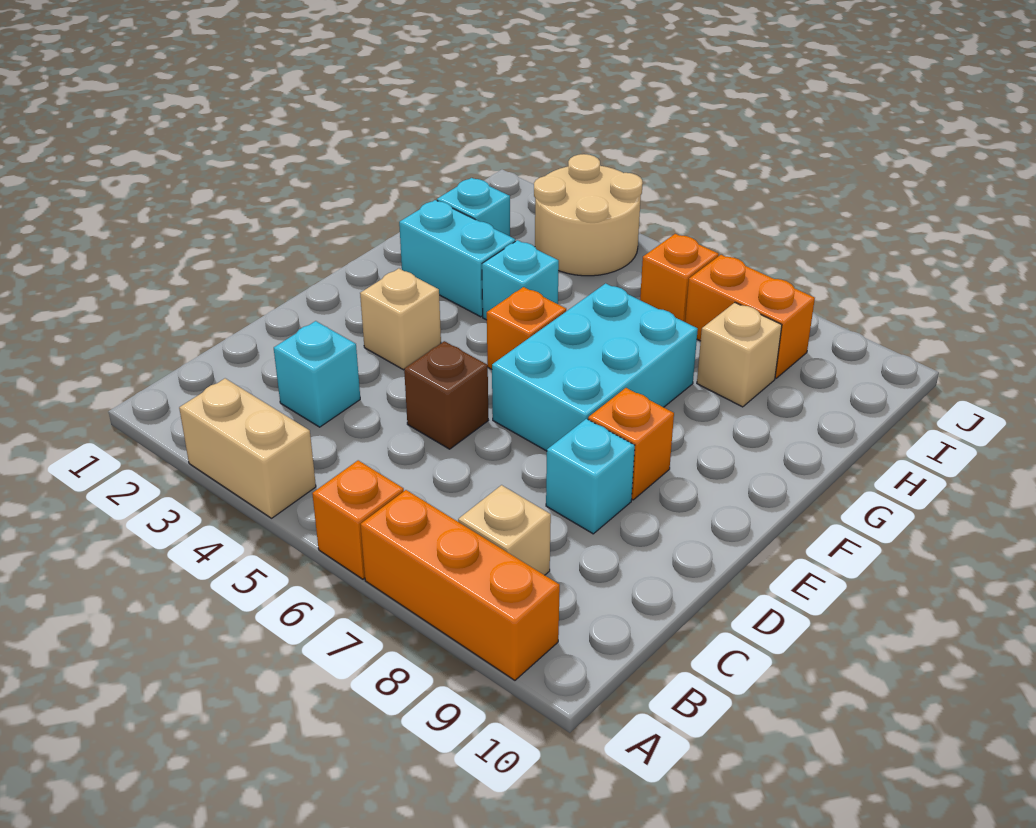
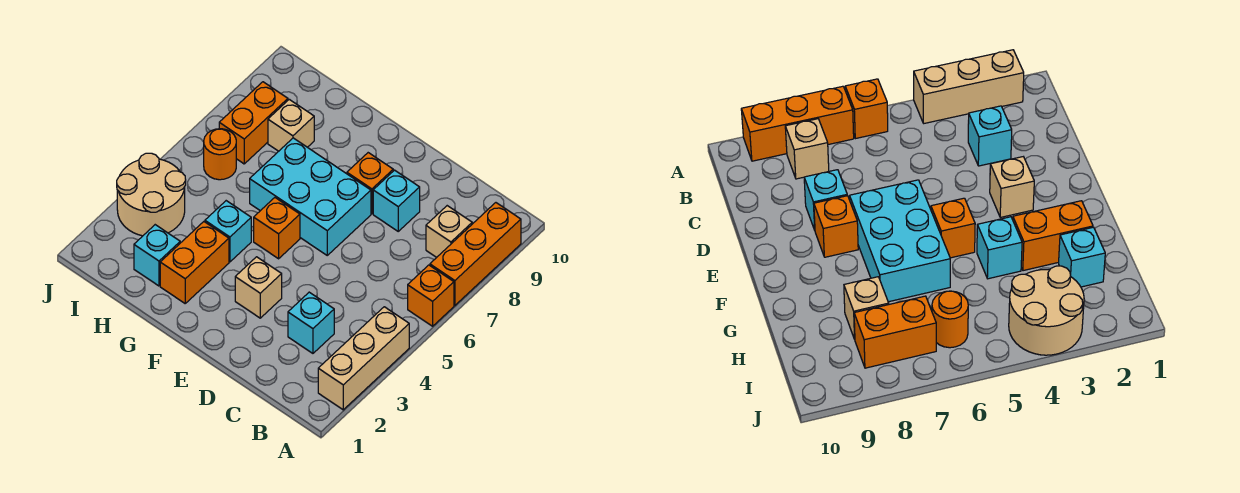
tan brick A3:A4 level 1 -> tan brick A2:A4 level 1
brown brick D5 level 1 -> none
cyan brick G2:G3 level 1 -> orange brick G2:G3 level 1
orange brick I6 level 1 -> orange round brick I6 level 1

